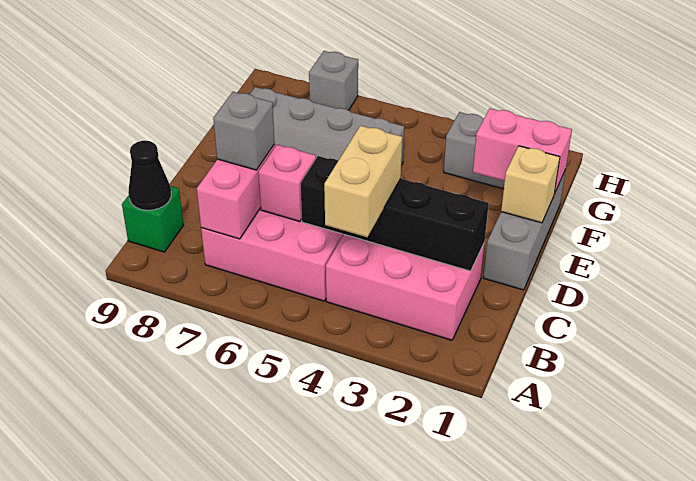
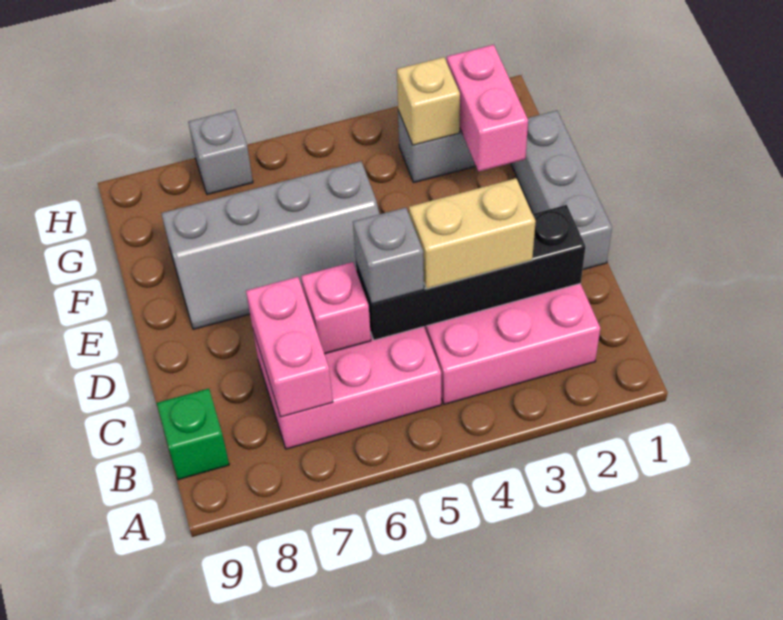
tan brick B4:C4 level 3 -> tan brick C3:C4 level 3
black cone B9 level 2 -> none
grey brick C7 level 3 -> grey brick C5 level 3
tan brick E1 level 2 -> tan brick G3 level 2
pink brick F1:F2 level 2 -> pink brick F2:G2 level 2

